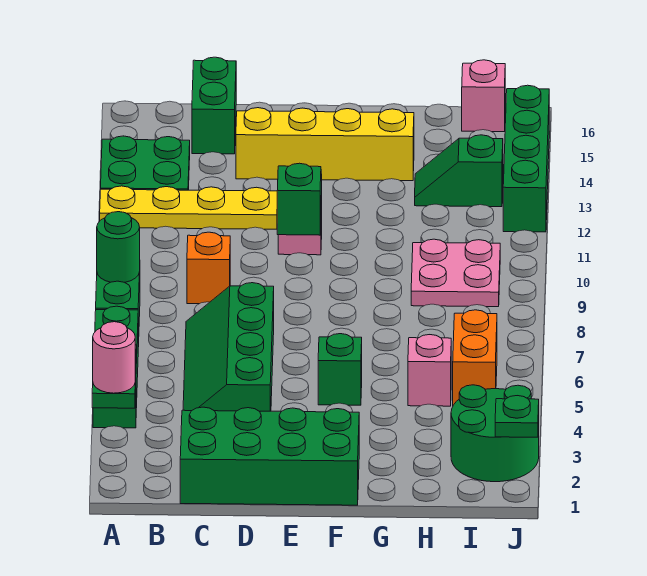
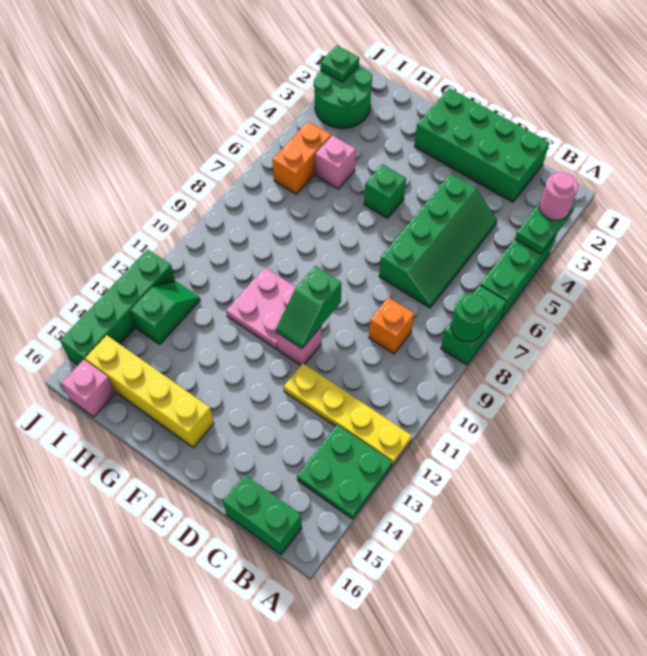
green brick C15:C16 level 1 -> green brick B16:C16 level 1
yellow brick D14:G14 level 1 -> yellow brick F15:I15 level 1
pink plate H9:I10 level 1 -> pink plate F10:G11 level 1
green slope H13:I13 level 1 top I -> green slope I12:I13 level 1 top 13

